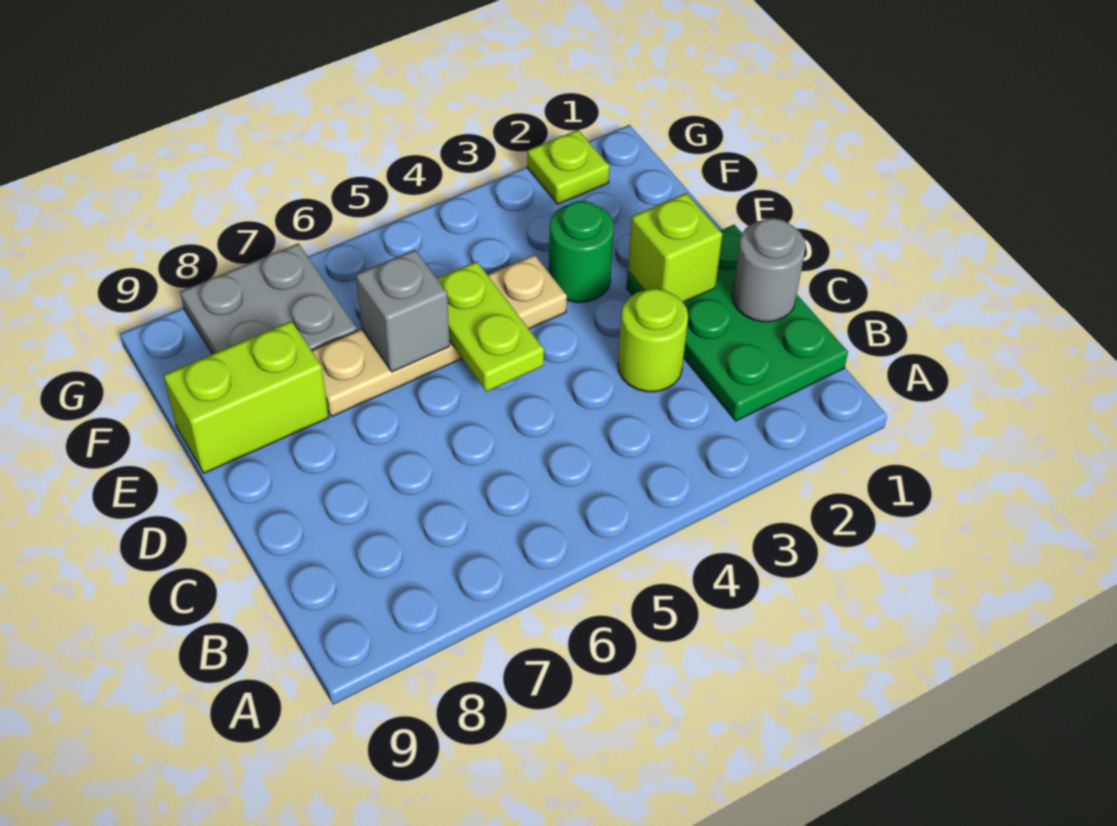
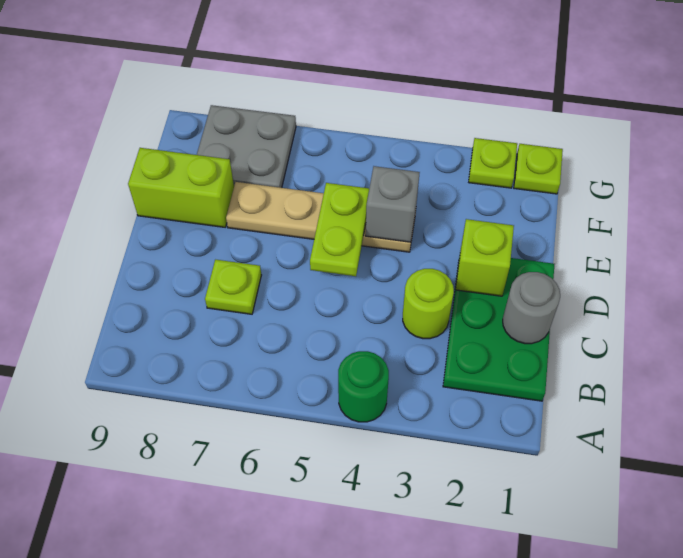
none -> lime plate C7 level 1
green round brick E3 level 1 -> green round brick A4 level 1
grey brick E6 level 2 -> grey brick E4 level 2
none -> lime plate G1 level 1

